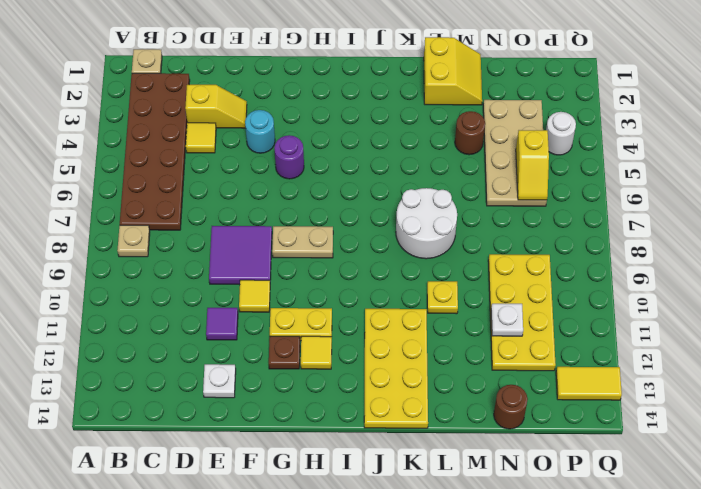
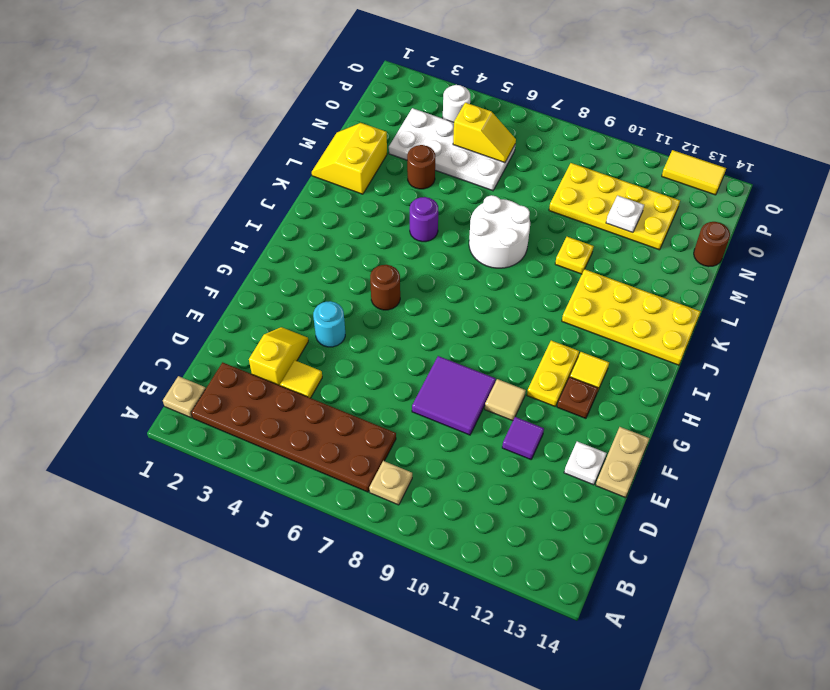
yellow tile F10 level 1 -> tan tile F10 level 1
purple round brick G5 level 1 -> purple round brick K5 level 1
tan plate G8:H8 level 1 -> tan plate E14:F14 level 1
none -> brown round brick H5 level 1
yellow slope L1:M2 level 1 top L -> yellow slope L1:M2 level 1 top 2
tan plate N3:O6 level 1 -> white plate N3:O6 level 1
yellow tile P13:Q13 level 1 -> yellow tile Q12:Q13 level 1

